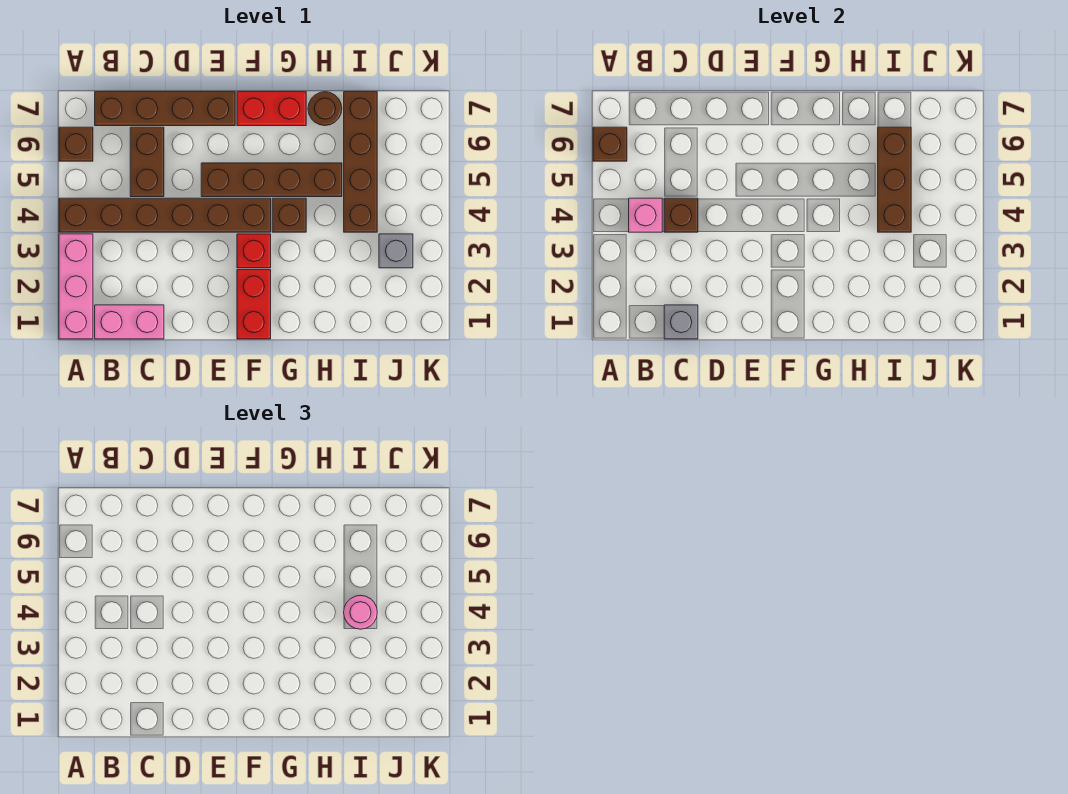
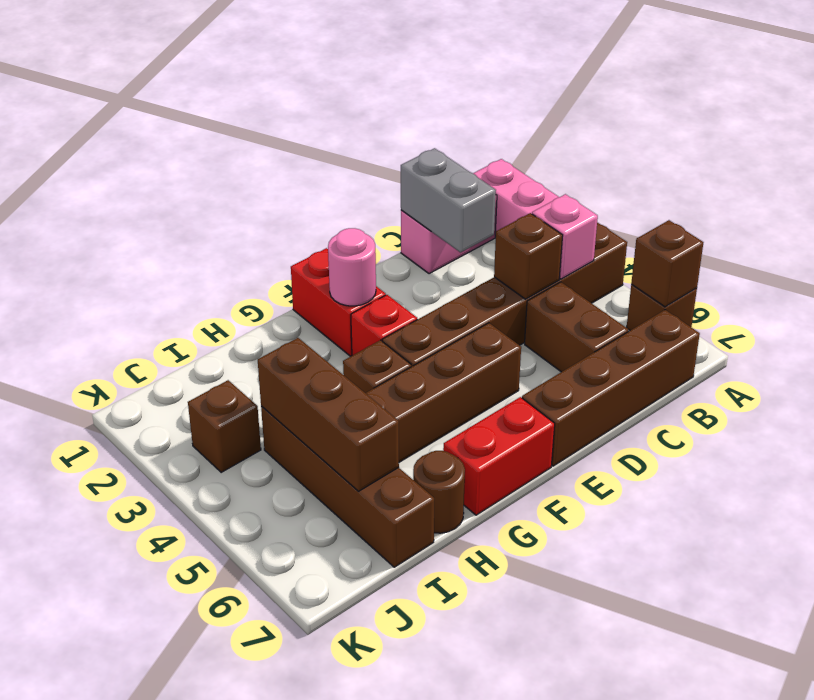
grey brick C1 level 2 -> grey brick C1:C2 level 2
pink round brick I4 level 3 -> pink round brick F2 level 2
grey brick J3 level 1 -> brown brick J3 level 1

